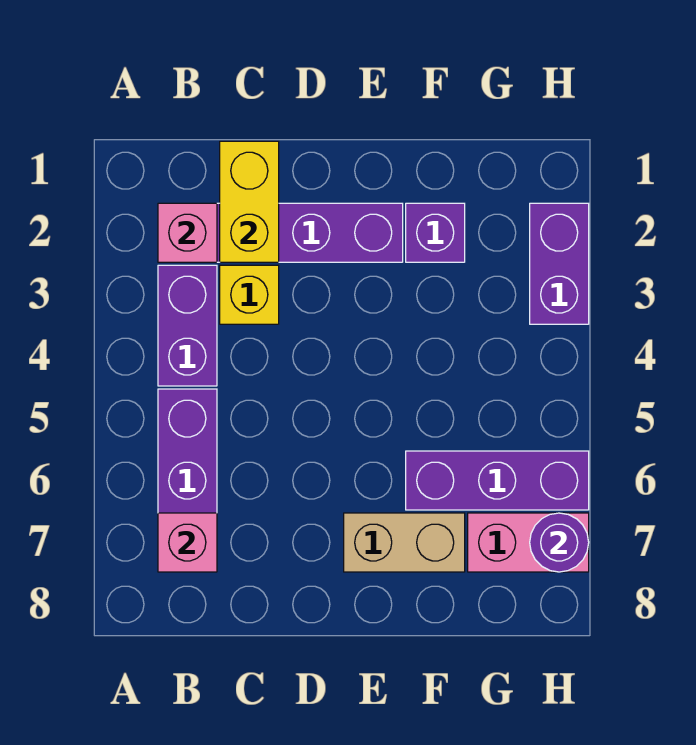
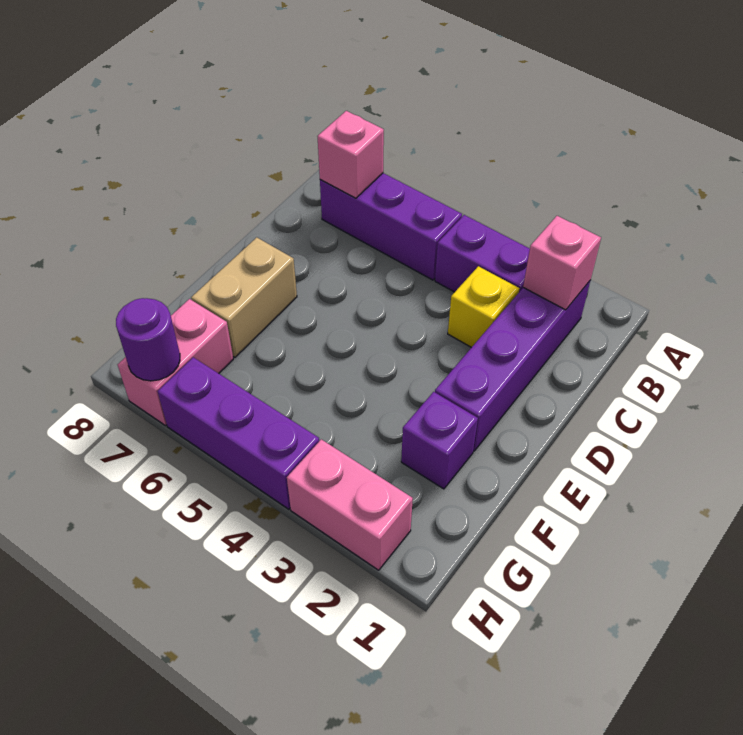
yellow brick C1:C2 level 2 -> none
purple brick F6:H6 level 1 -> purple brick H4:H6 level 1
purple brick H2:H3 level 1 -> pink brick H2:H3 level 1

